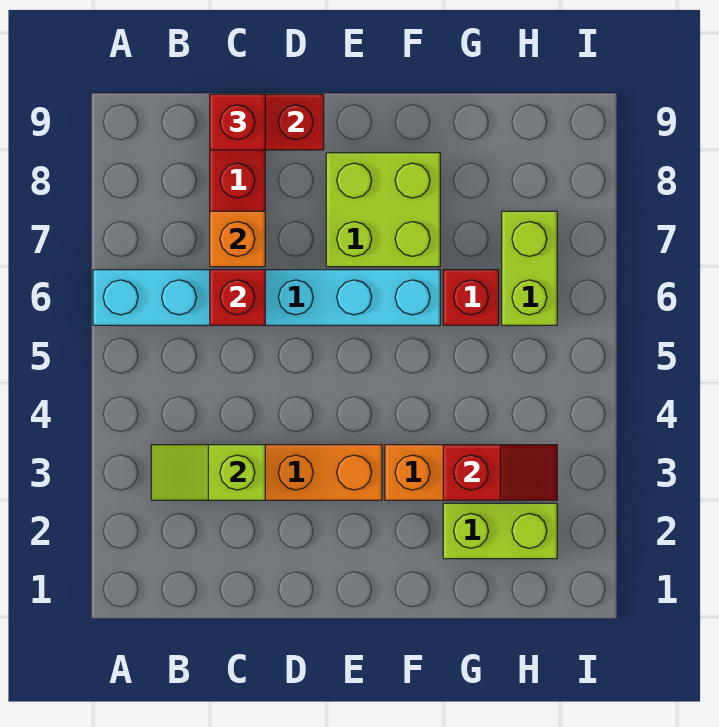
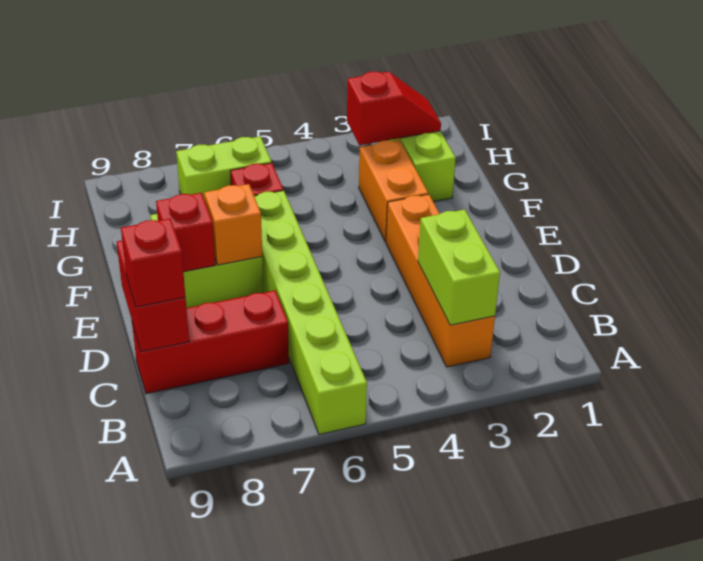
cyan brick A6:F6 level 1 -> lime brick A6:F6 level 1
lime slope B3:C3 level 2 top C -> lime brick B3:C3 level 2
red brick C6 level 2 -> red brick E8 level 2
orange brick C7 level 2 -> orange brick E7 level 2
red slope G3:H3 level 2 top G -> red slope H2:H3 level 2 top 3

